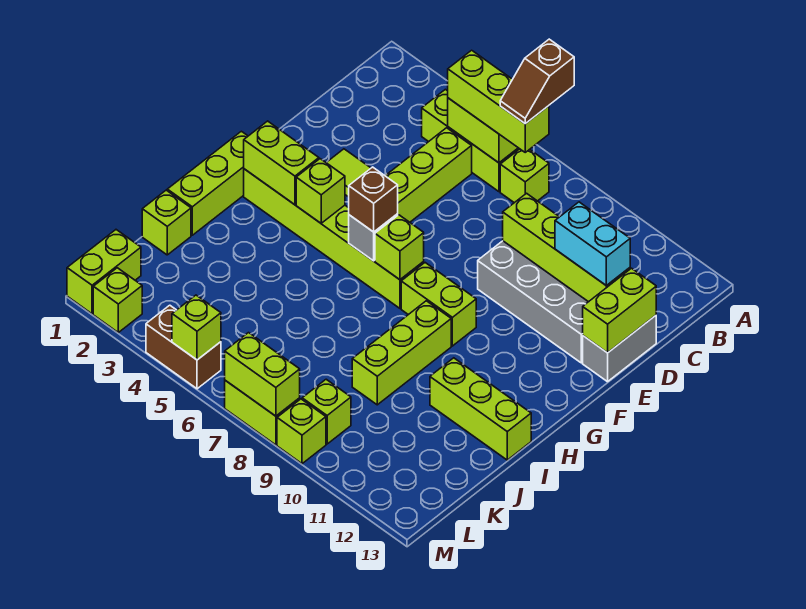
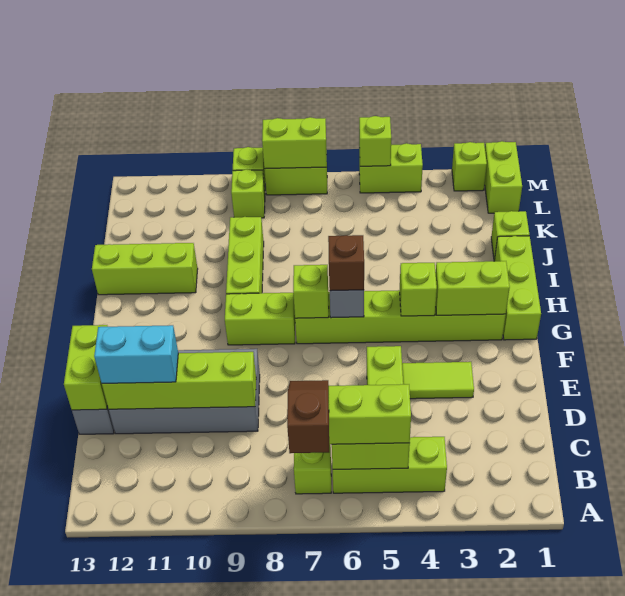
brown brick M4:M5 level 1 -> lime brick M4:M5 level 1

